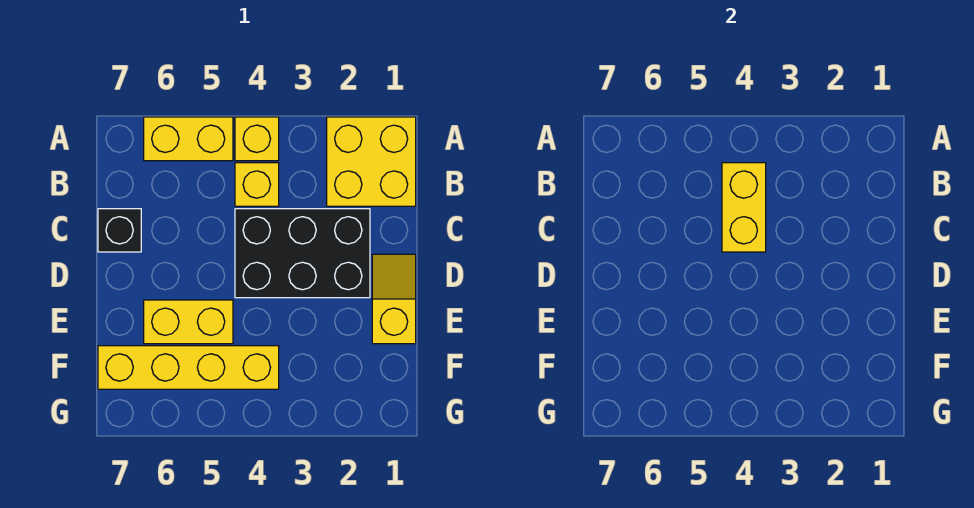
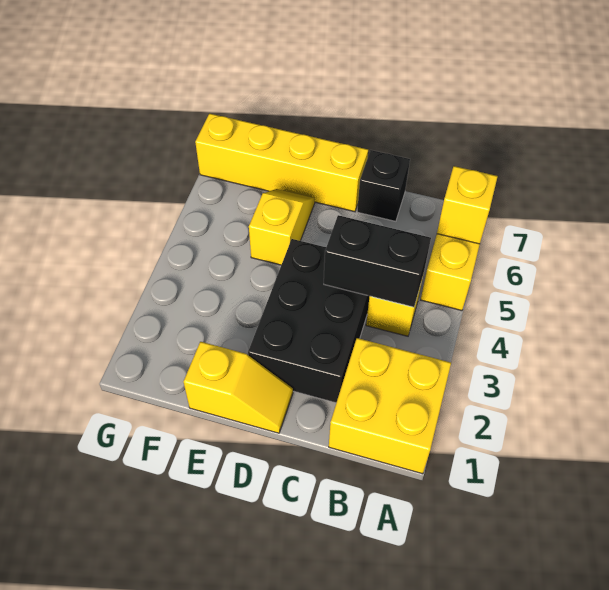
yellow brick A4 level 1 -> yellow brick A6 level 2
yellow brick B4:C4 level 2 -> black brick B4:C4 level 2
yellow brick E5:E6 level 1 -> yellow slope E5:E6 level 1 top 5
yellow brick F4:F7 level 1 -> yellow brick D7:G7 level 1

